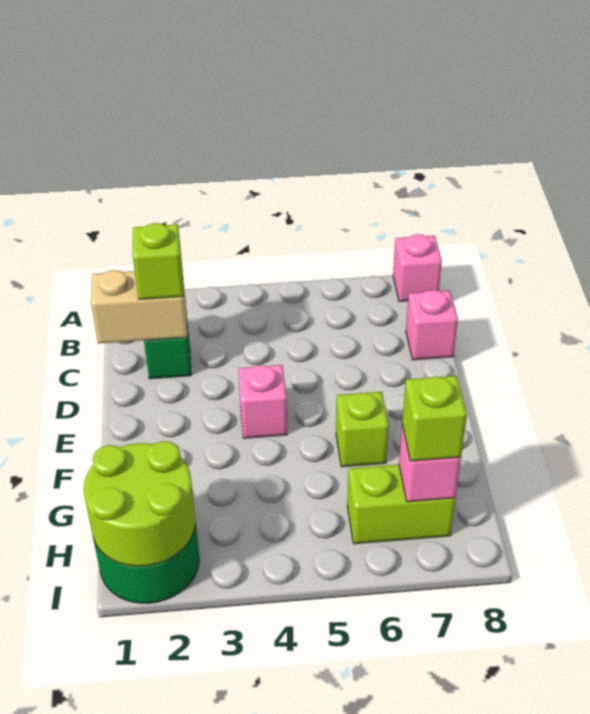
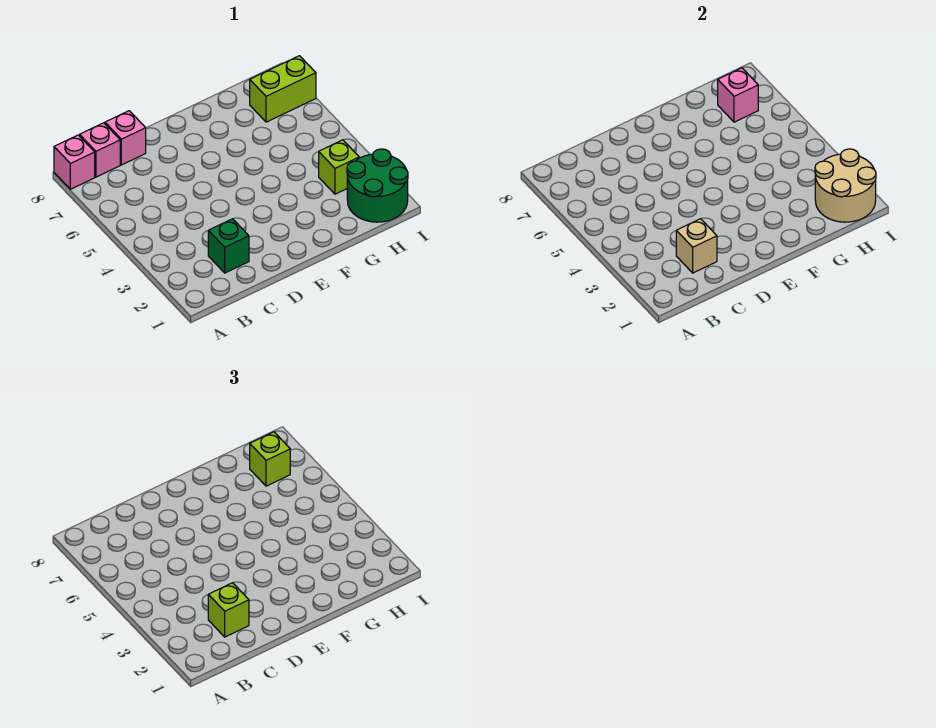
tan brick C1:C2 level 2 -> tan brick C2 level 2
pink brick E4 level 1 -> pink brick B8 level 1
lime brick F6 level 1 -> lime brick H3 level 1
lime round brick H1:I2 level 2 -> tan round brick H1:I2 level 2
lime brick H6:H7 level 1 -> lime brick H7:I7 level 1

